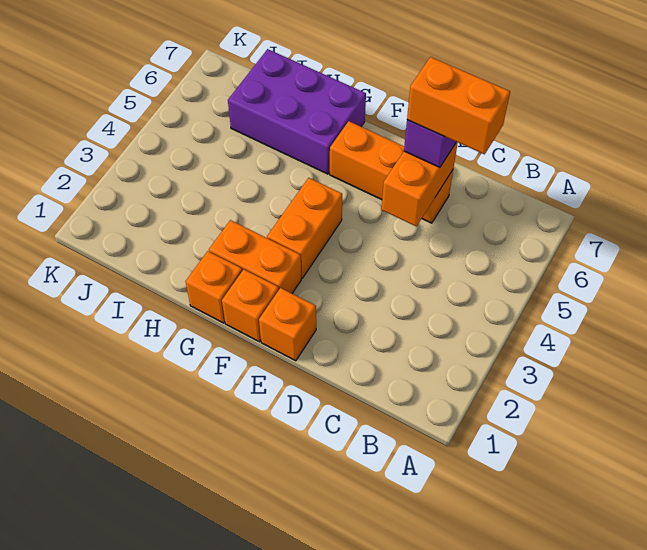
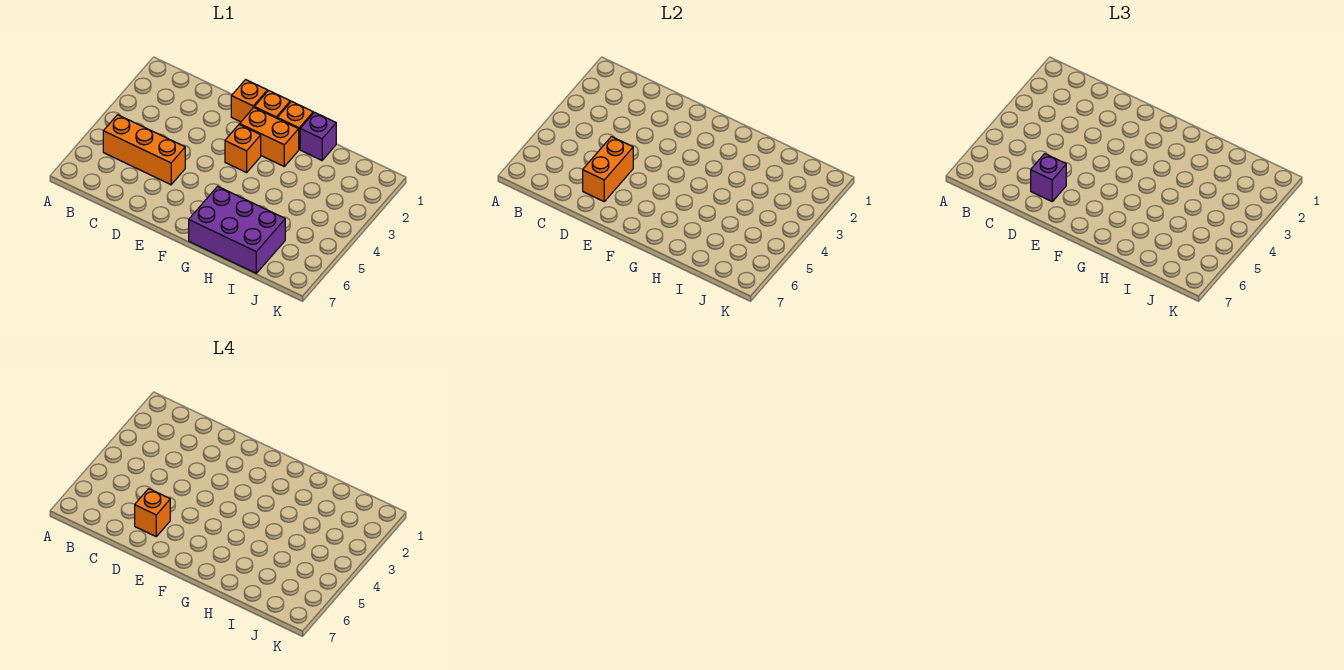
orange brick C6:D6 level 4 -> orange brick D6 level 4
orange brick D6:F6 level 1 -> orange brick B5:D5 level 1
orange brick F3:F4 level 1 -> orange brick F3 level 1
none -> purple brick H1 level 1

